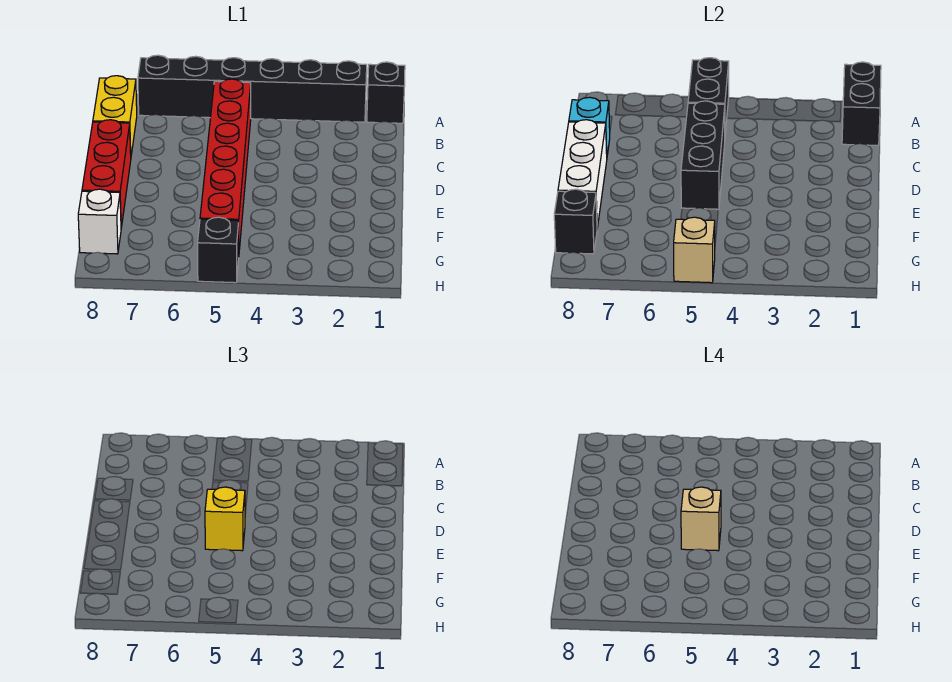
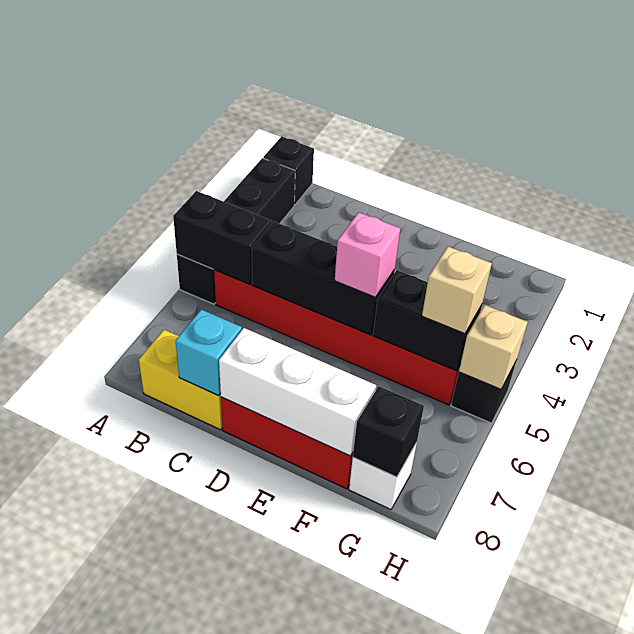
black brick A1:B1 level 2 -> black brick F5:G5 level 2
black brick A2:A7 level 1 -> black brick A2:A5 level 1
yellow brick E5 level 3 -> pink brick E5 level 3
tan brick E5 level 4 -> tan brick G5 level 3

